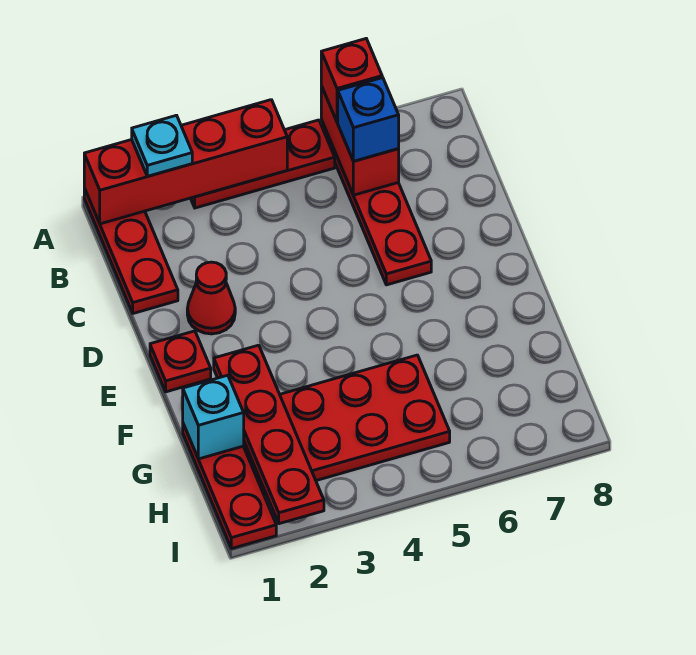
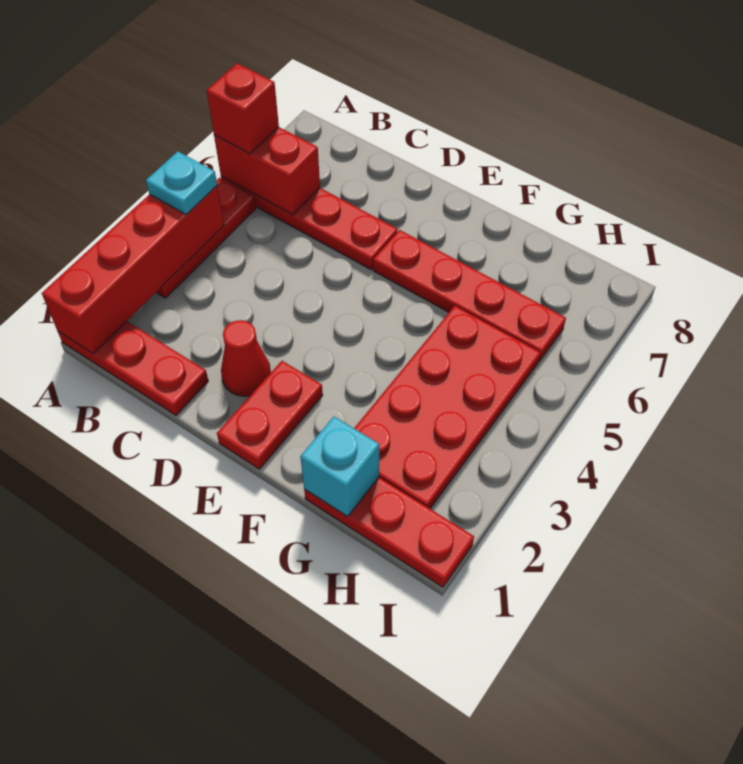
cyan plate A2 level 3 -> cyan plate A4 level 3
blue brick B6 level 3 -> none
red plate E1 level 1 -> red plate E1:E2 level 1
red plate F2:I2 level 2 -> red plate E6:H6 level 1

